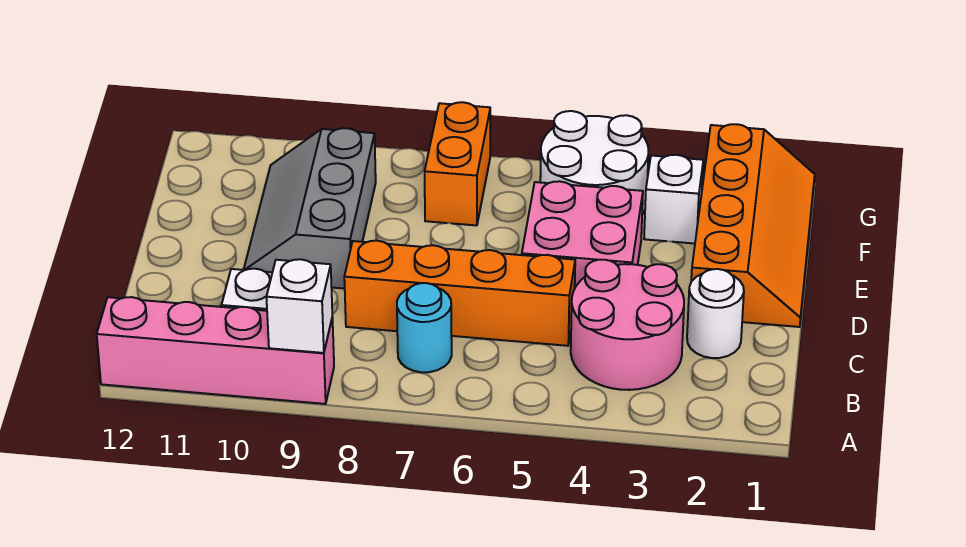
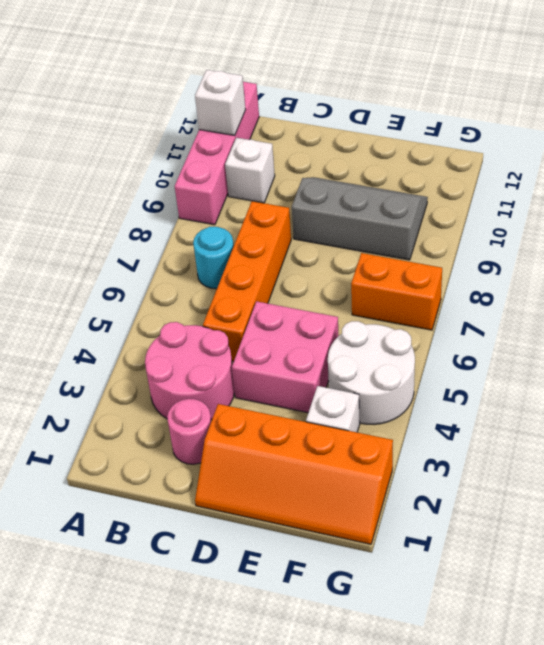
white brick A9 level 2 -> white brick A11 level 2
white round brick C2 level 1 -> pink round brick C2 level 1

